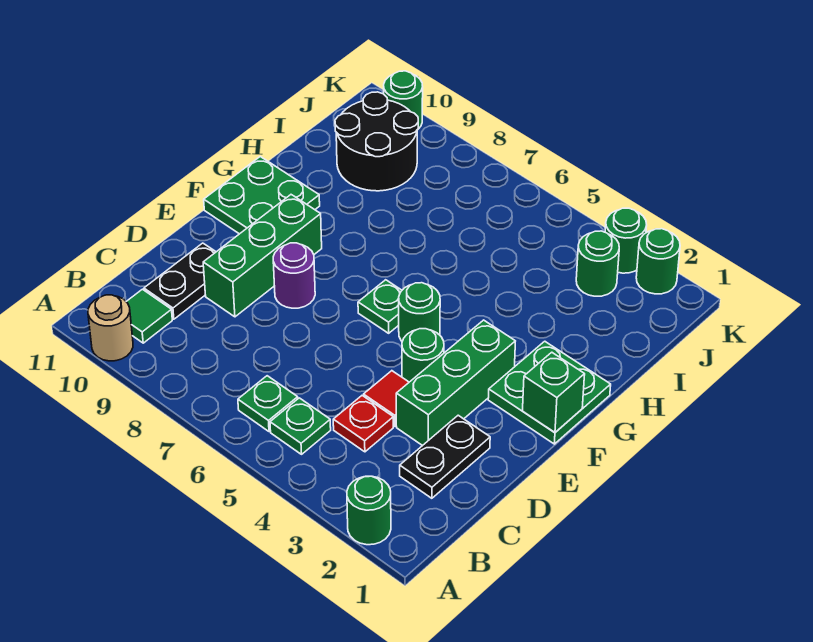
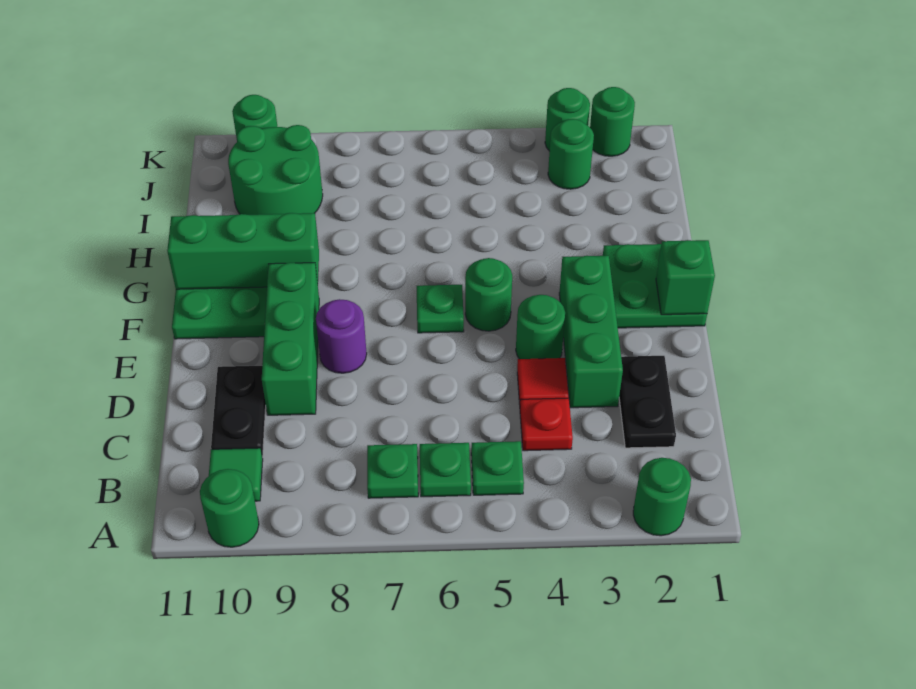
tan round brick A10 level 1 -> green round brick A10 level 1
none -> green plate B7 level 1
none -> green brick G9:G11 level 2
black round brick I9:J10 level 1 -> green round brick I9:J10 level 1

